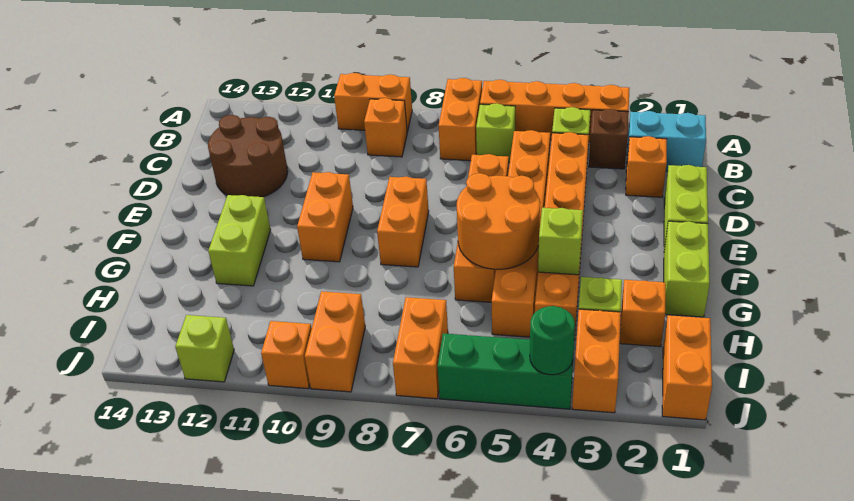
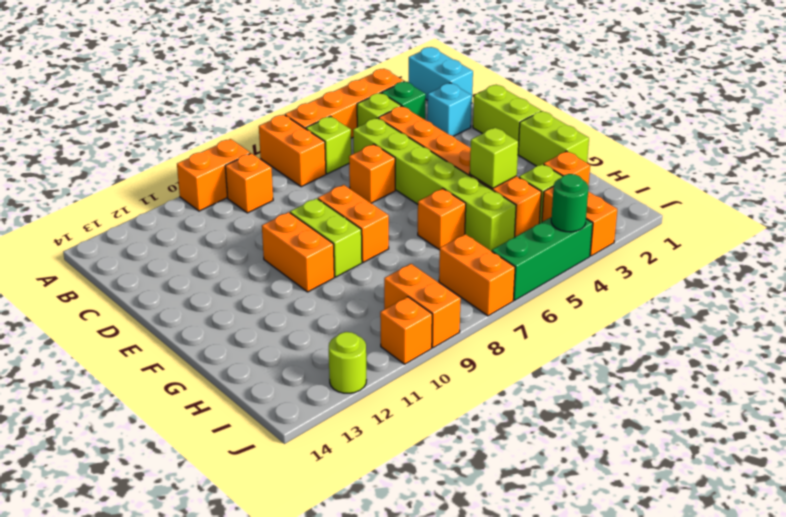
cyan brick B1:B2 level 1 -> cyan brick A1:B1 level 1
brown brick B3 level 1 -> green brick B3 level 1
orange brick C2 level 1 -> cyan brick C2 level 1
orange brick C5:H5 level 1 -> lime brick C5:H5 level 1
brown round brick C12:D13 level 1 -> none
orange round brick F5:G6 level 2 -> none
lime brick F12:G12 level 1 -> lime brick E9:F9 level 1
orange brick I1:J1 level 1 -> none
lime brick J12 level 1 -> lime round brick J12 level 1

